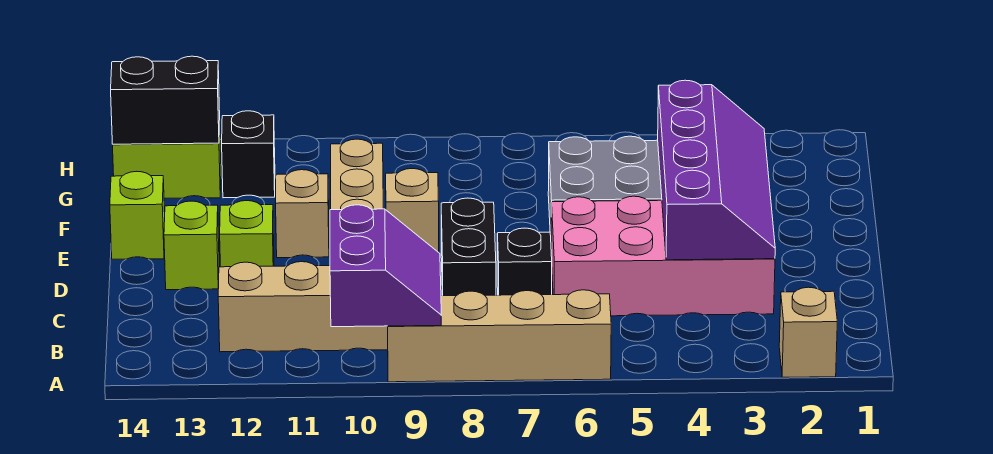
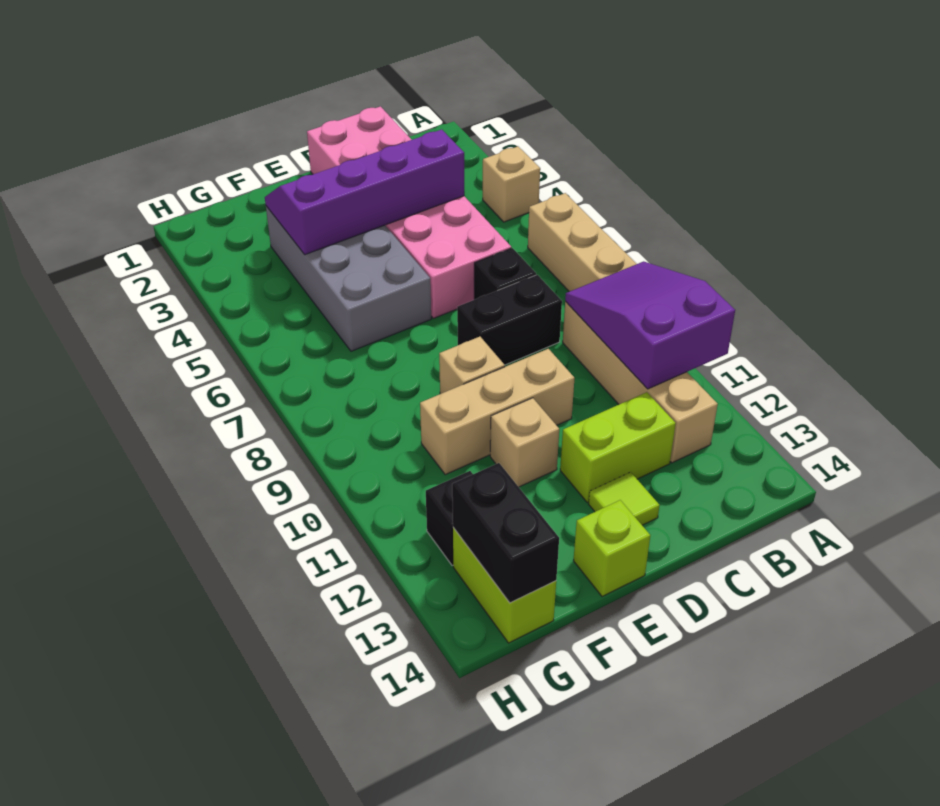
tan brick A2 level 1 -> tan brick A4 level 1
purple slope A9:B10 level 2 top 10 -> purple slope A9:B11 level 2 top 11
pink brick C3:D6 level 1 -> pink brick C1:D6 level 1
lime brick D12 level 1 -> lime brick C12:D12 level 1
lime brick D13 level 1 -> lime tile D13 level 1

